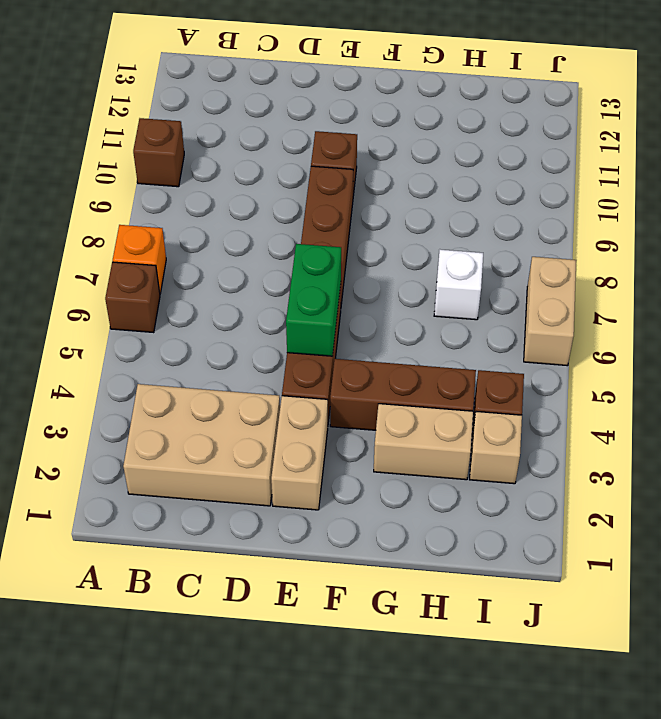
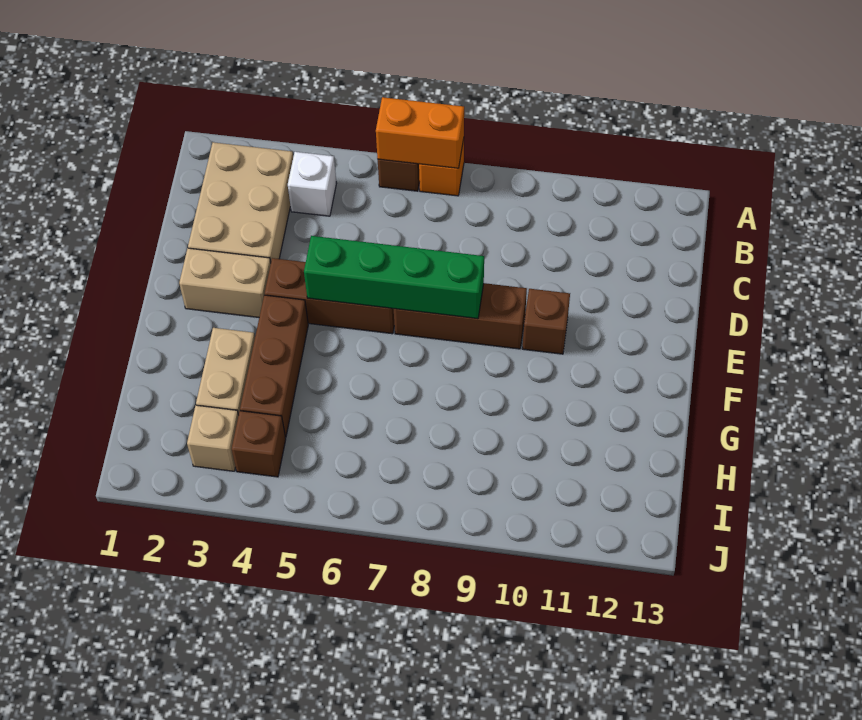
none -> orange brick A6:A7 level 2
brown brick A10 level 1 -> none
green brick E5:E6 level 2 -> green brick E5:E8 level 2
white brick H7 level 1 -> white brick B4 level 1
tan brick J6:J7 level 1 -> none

